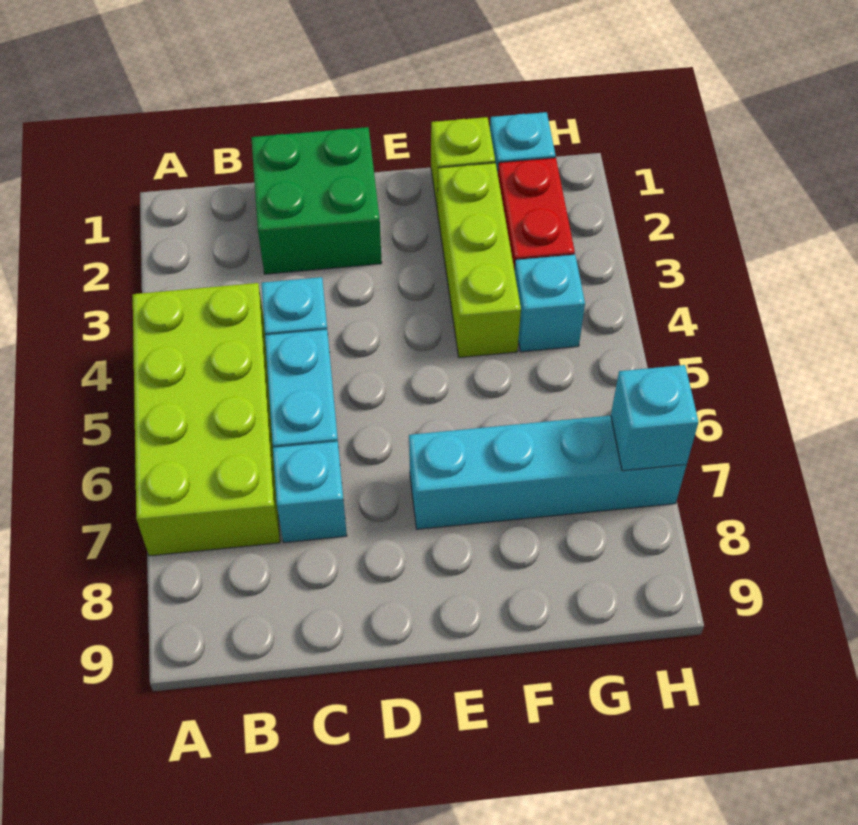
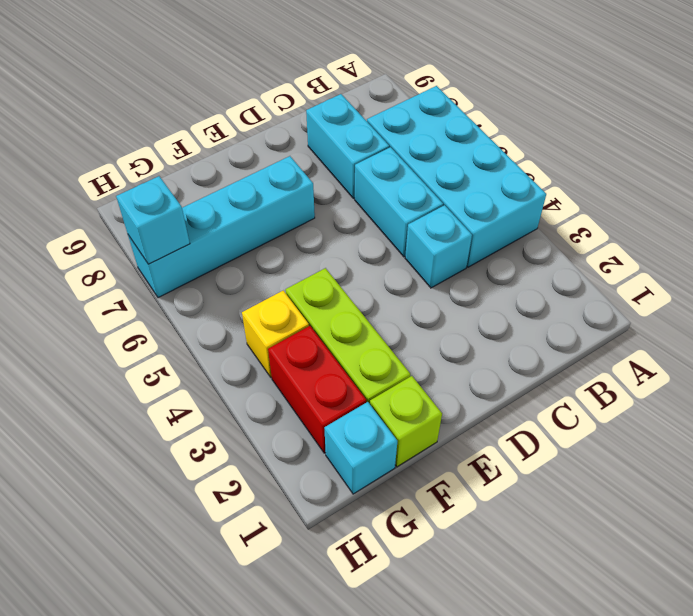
lime brick A4:B7 level 1 -> cyan brick A4:B7 level 1
green brick C1:D2 level 1 -> none
cyan brick C7 level 1 -> cyan brick C7:C8 level 1
cyan brick G4 level 1 -> yellow brick G4 level 1

